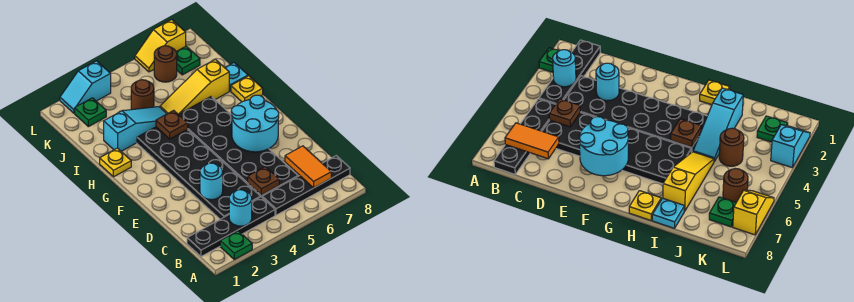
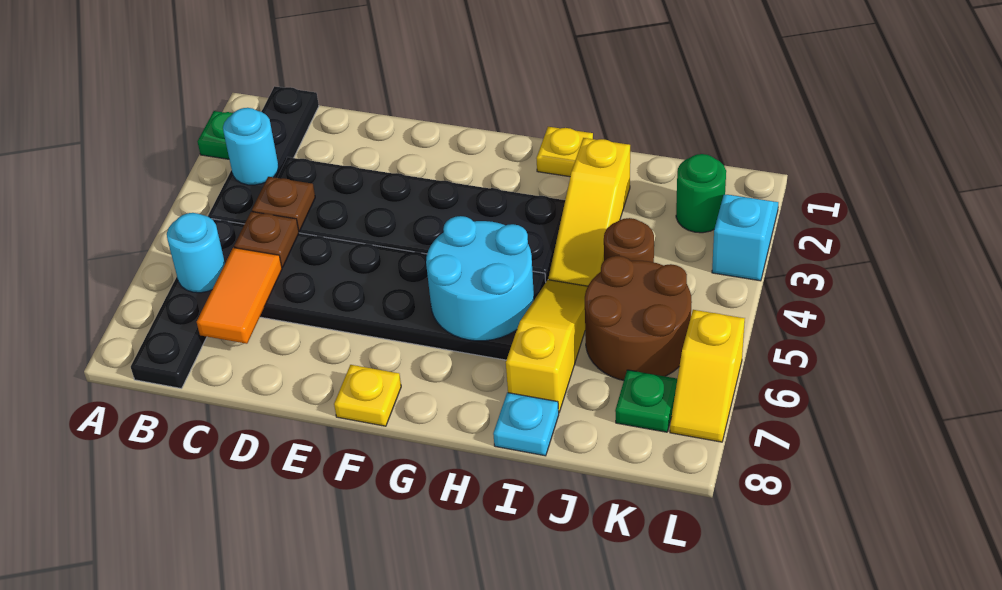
orange tile B7:C7 level 2 -> orange tile C6:C7 level 2
cyan round brick D3 level 2 -> cyan round brick B6 level 2
cyan round brick E6:F7 level 2 -> cyan round brick G5:H6 level 2
brown plate H4 level 2 -> brown plate C4 level 2
yellow plate H8 level 1 -> yellow plate F8 level 1
cyan slope I2:I4 level 1 top 2 -> yellow slope I2:I4 level 1 top 2
green plate K2 level 1 -> green round brick K2 level 1
brown round brick K6 level 1 -> brown round brick J5:K6 level 1
yellow slope L6:L7 level 1 top 7 -> yellow slope L6:L7 level 1 top 6

